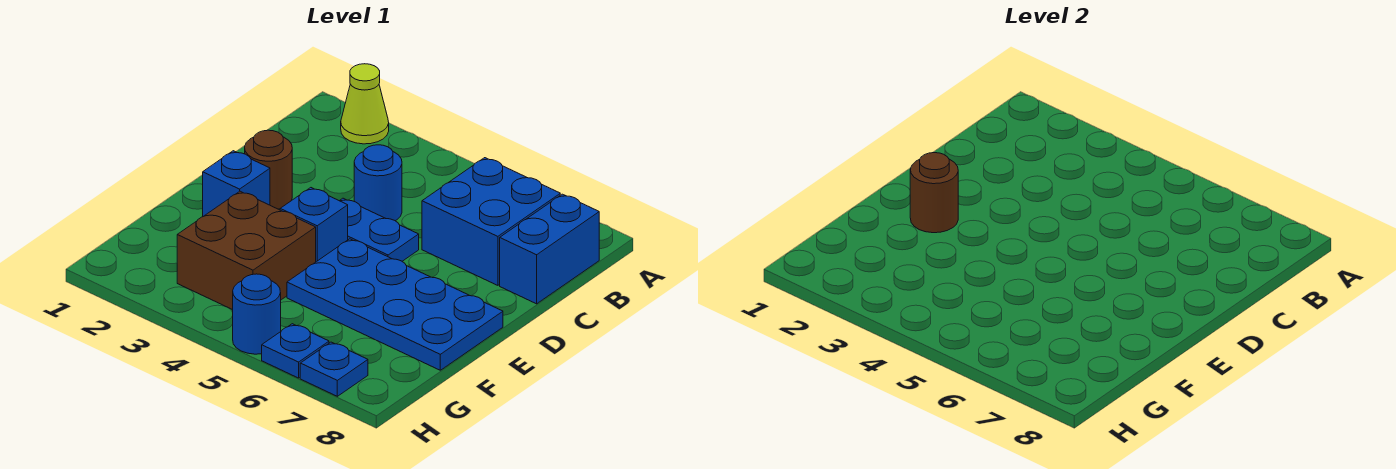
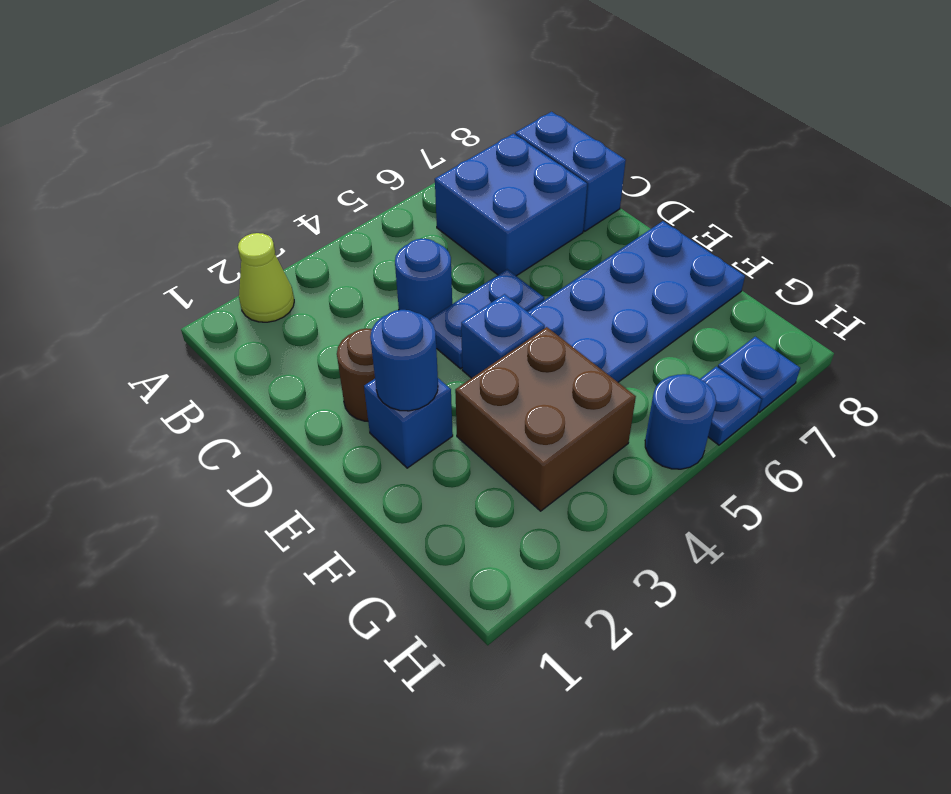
brown round brick E2 level 2 -> blue round brick E2 level 2

